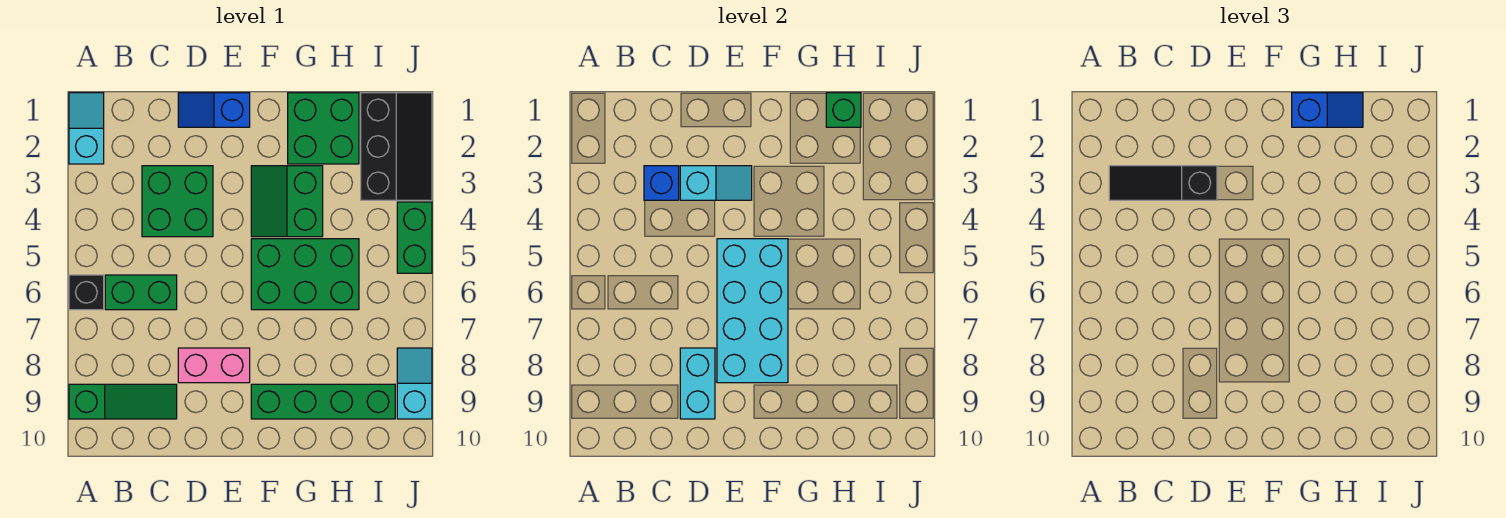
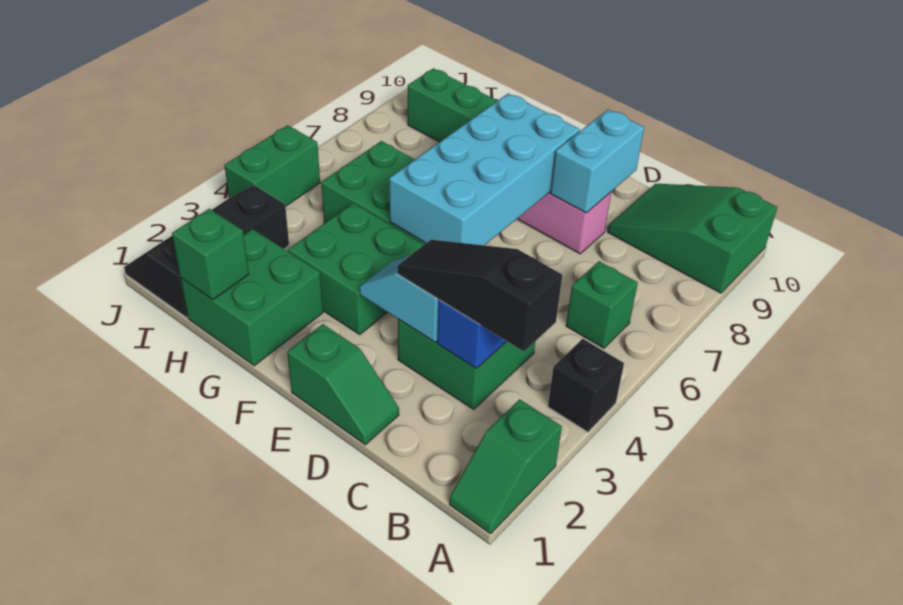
cyan slope A1:A2 level 1 top 2 -> green slope A1:A2 level 1 top 2
black brick A6 level 1 -> black brick A4 level 1
green slope A9:C9 level 1 top A -> green slope A9:C10 level 1 top A
black slope B3:D3 level 3 top D -> black slope B3:D3 level 3 top B
green brick B6:C6 level 1 -> green brick B6 level 1
blue slope D1:E1 level 1 top E -> green slope D1:E1 level 1 top E
green slope F3:G4 level 1 top G -> green brick F3:G4 level 1
blue slope G1:H1 level 3 top G -> none
cyan slope J8:J9 level 1 top 9 -> none

